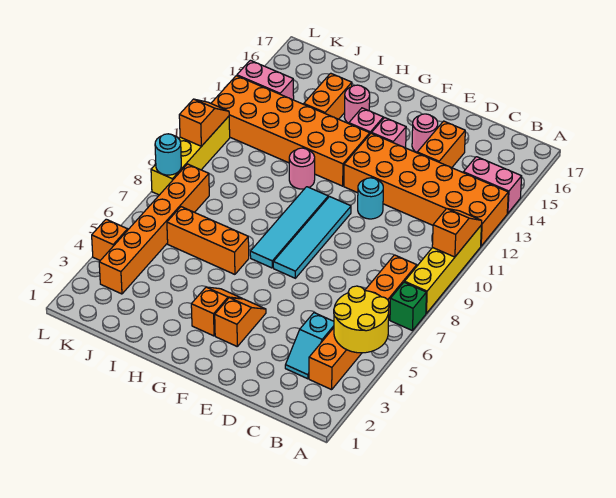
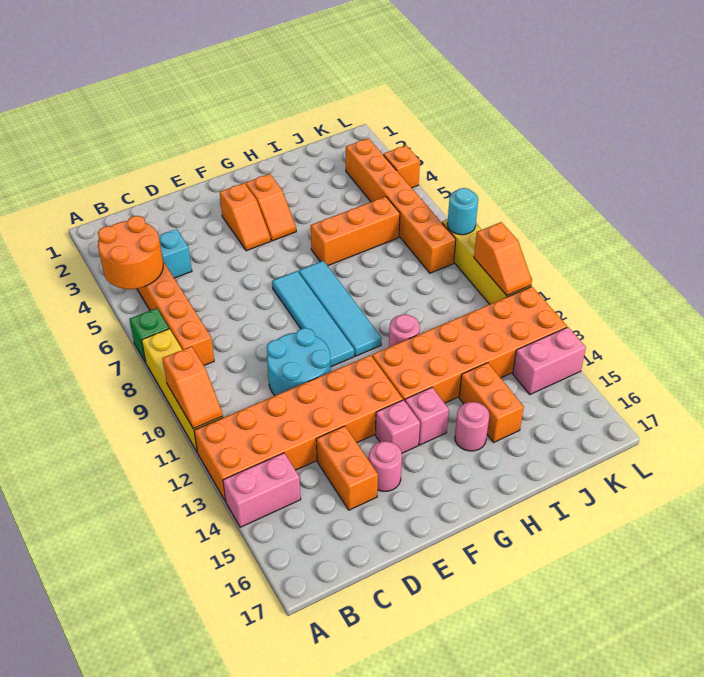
yellow round brick A4:B5 level 2 -> orange round brick A4:B5 level 2
cyan round brick E11 level 1 -> cyan round brick D10:E11 level 1

